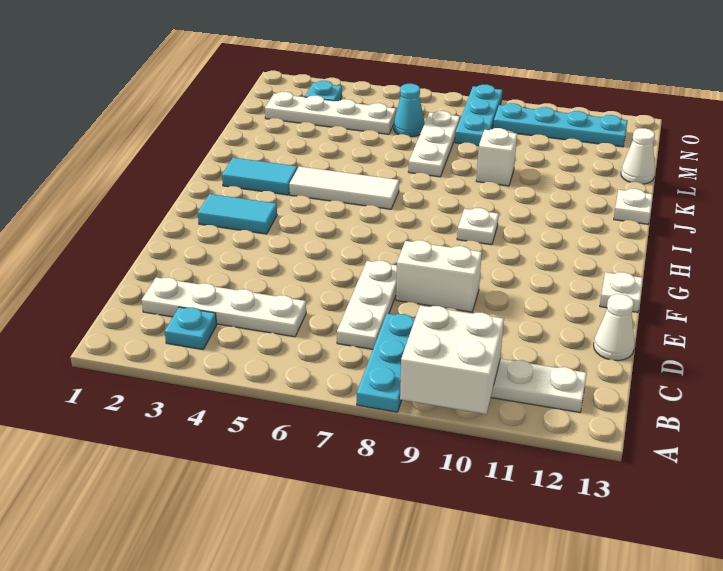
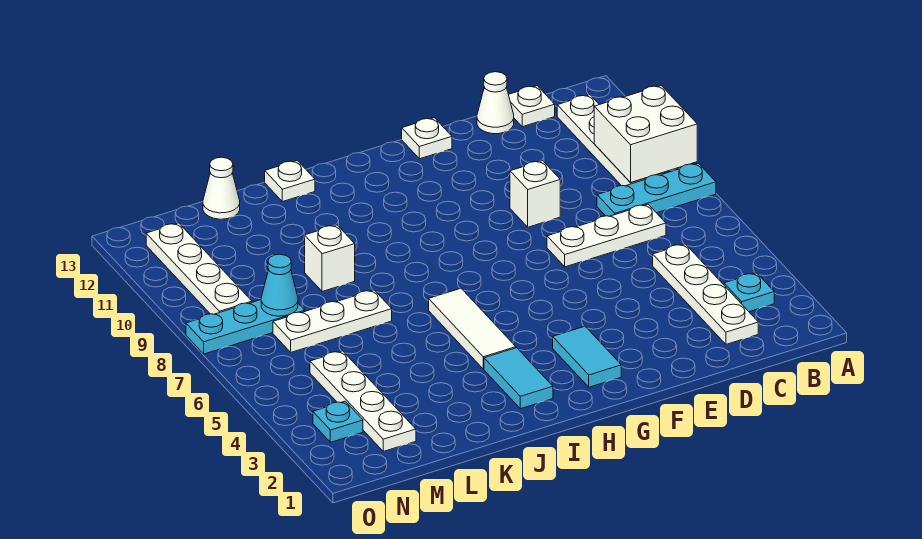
white brick E8:E9 level 1 -> white brick E9 level 1
white plate H9 level 1 -> white plate C13 level 1
cyan cone M6 level 1 -> cyan cone M8 level 2
cyan plate N9:N12 level 1 -> white plate N9:N12 level 1

